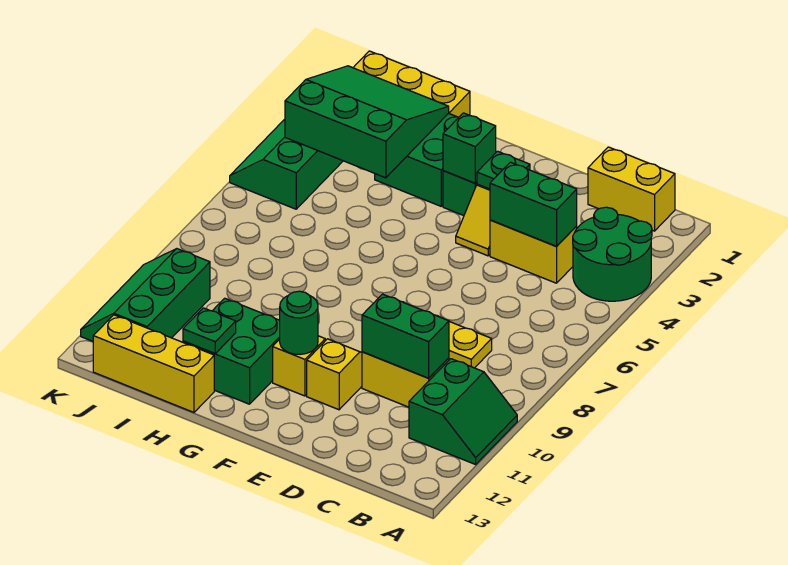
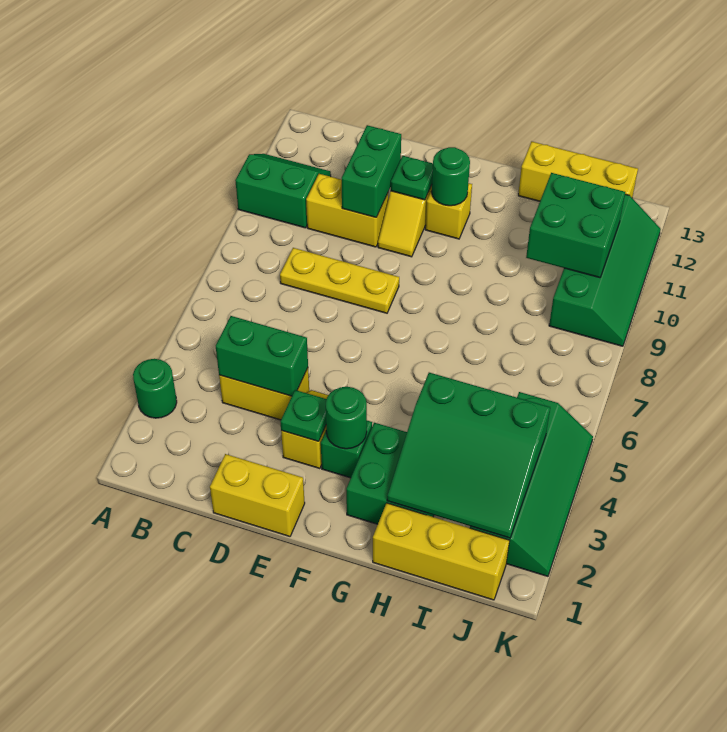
green round brick A3:B4 level 1 -> green round brick A3 level 1
green slope A10:B11 level 1 top B -> green slope A10:B11 level 1 top 10
yellow brick B1:C1 level 1 -> yellow brick D1:E1 level 1
green brick C10:D10 level 2 -> green brick D10:D11 level 2
green brick F3 level 2 -> green round brick F3 level 2
green brick G11:H12 level 1 -> green brick I10:J11 level 2
green plate H12 level 2 -> green plate E11 level 2
green slope J10:K12 level 1 top J -> green slope J9:K12 level 1 top J

